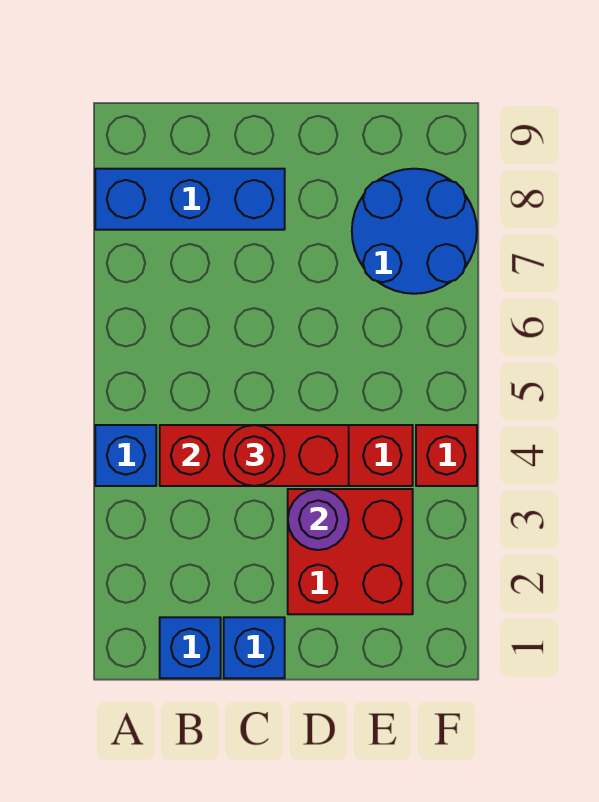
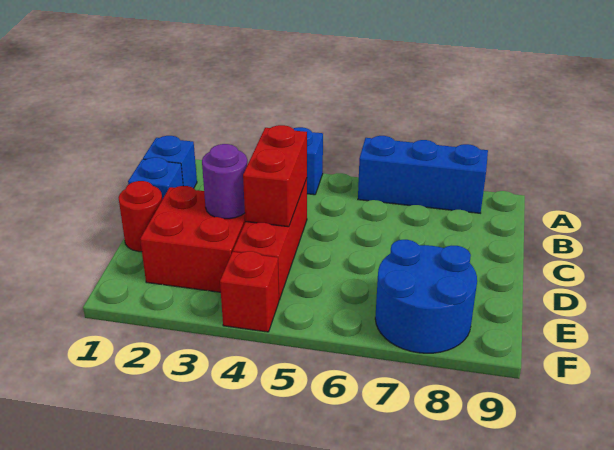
blue brick A8:C8 level 1 -> blue brick A6:A8 level 1
red brick B4:D4 level 2 -> red brick C4:D4 level 2
red round brick C4 level 3 -> red round brick D1 level 1

